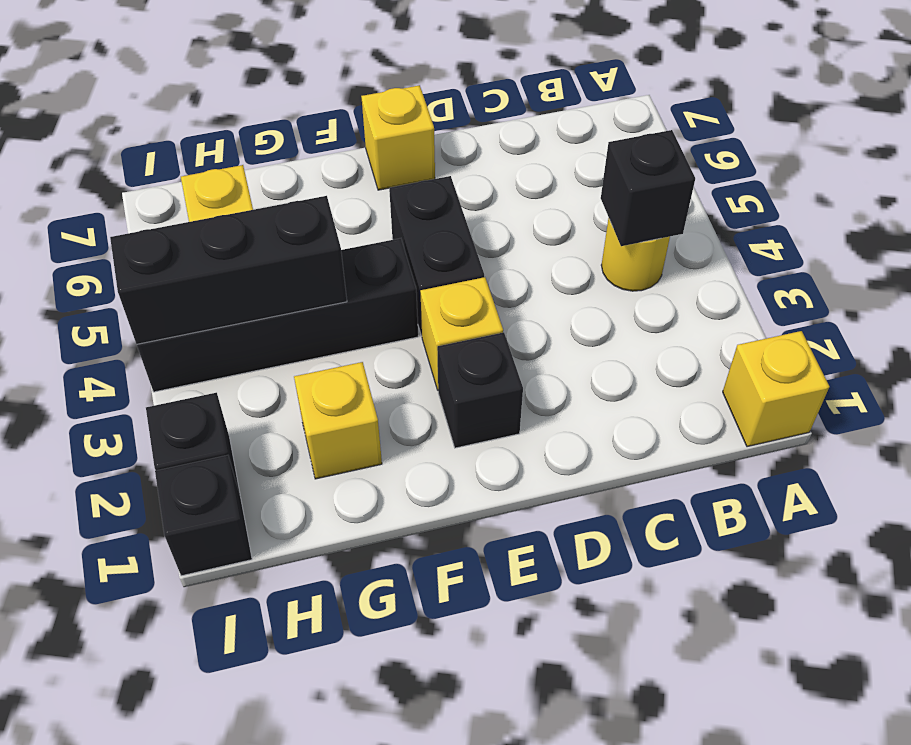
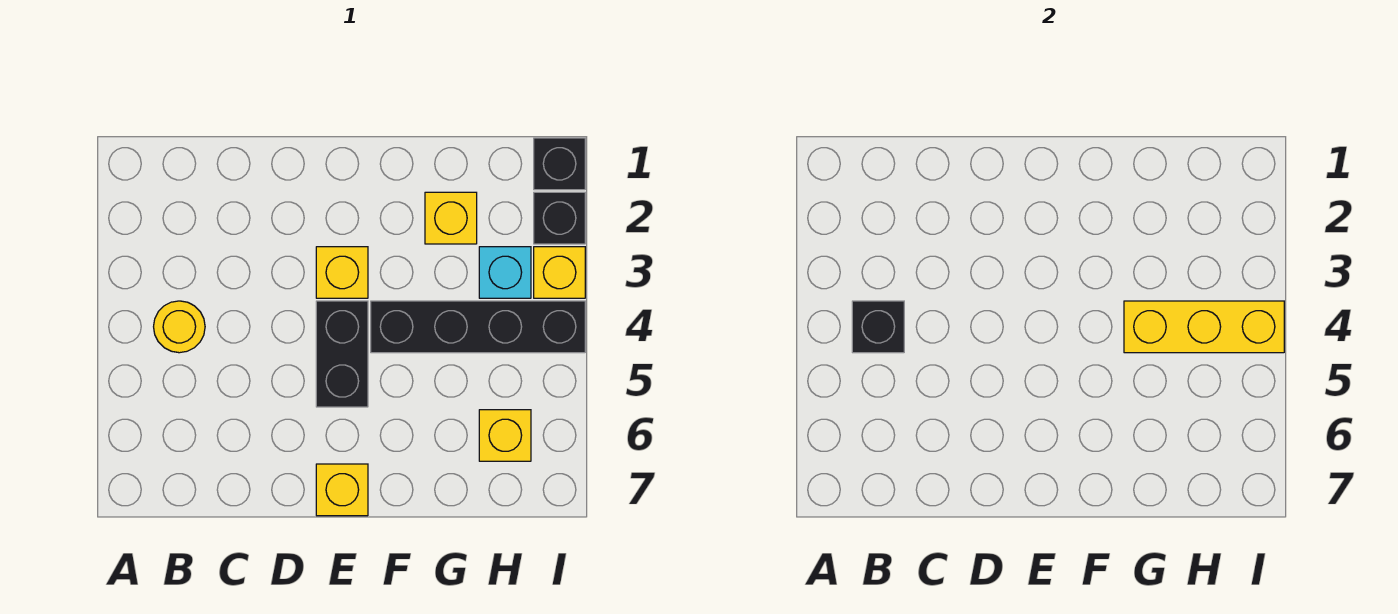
yellow brick A1 level 1 -> yellow brick I3 level 1
black brick E2 level 1 -> none
black brick G4:I4 level 2 -> yellow brick G4:I4 level 2
none -> cyan brick H3 level 1

